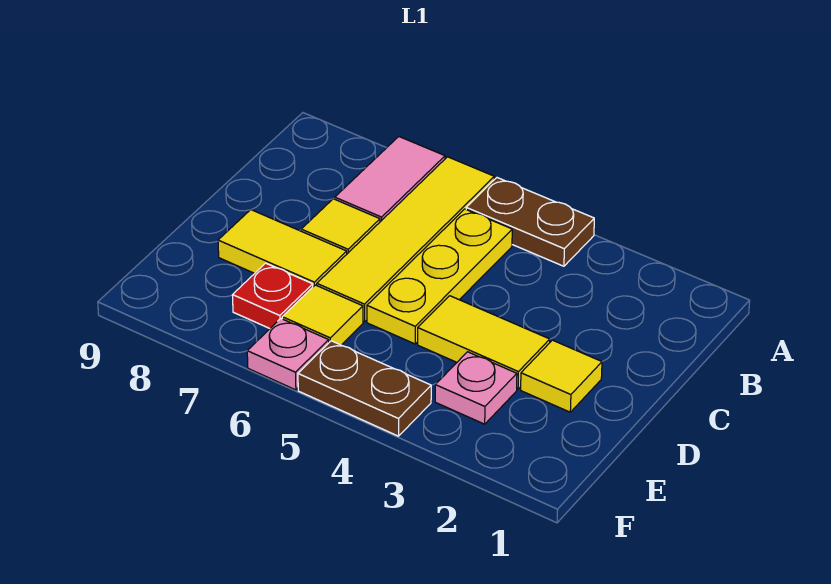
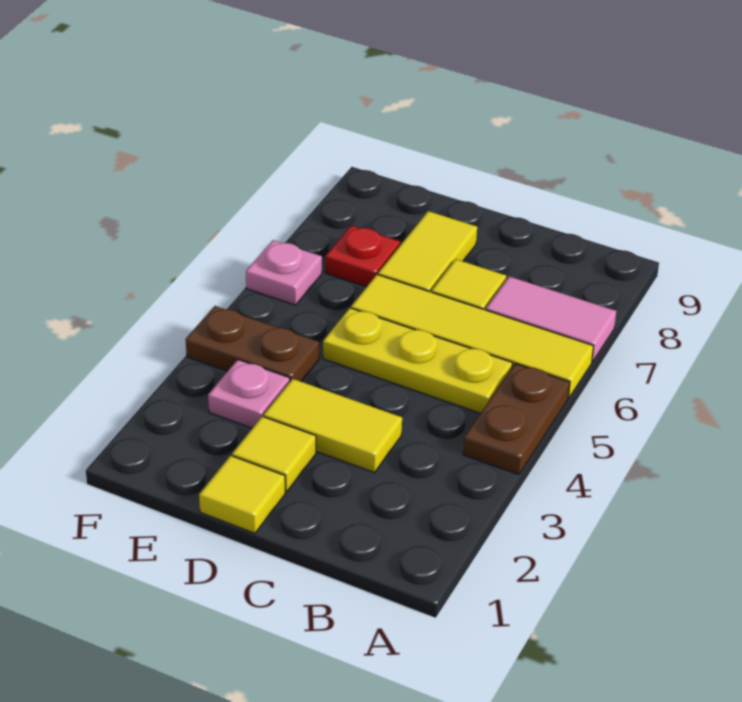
yellow tile D3:D4 level 1 -> yellow tile C3:D3 level 1
yellow tile E6 level 1 -> yellow tile D1 level 1
brown plate F4:F5 level 1 -> brown plate E4:F4 level 1

